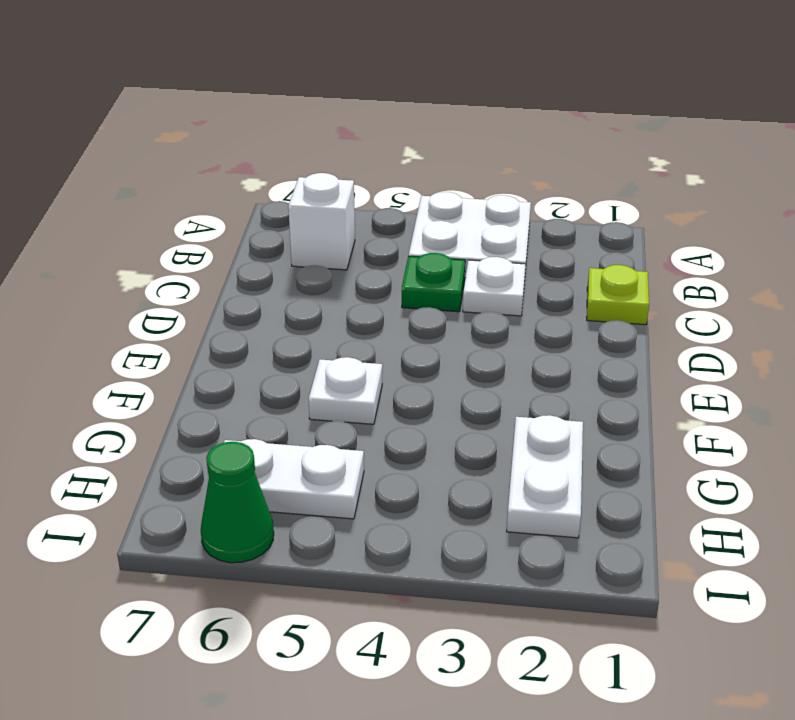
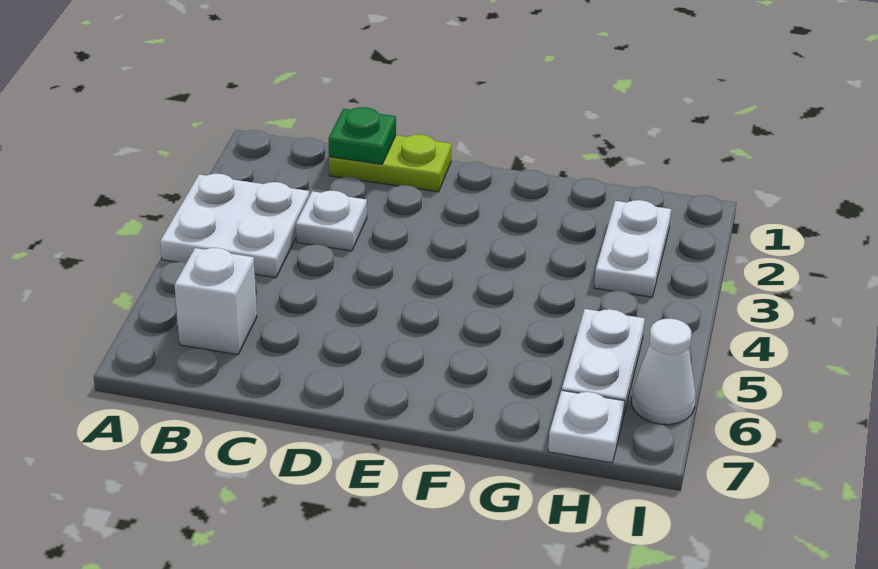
lime plate C1 level 1 -> lime plate C1:D1 level 1
green plate C4 level 1 -> green plate C1 level 2
white plate F5 level 1 -> white plate H7 level 1
white plate G2:H2 level 1 -> white plate H2:H3 level 1
green cone I6 level 1 -> white cone I6 level 1

